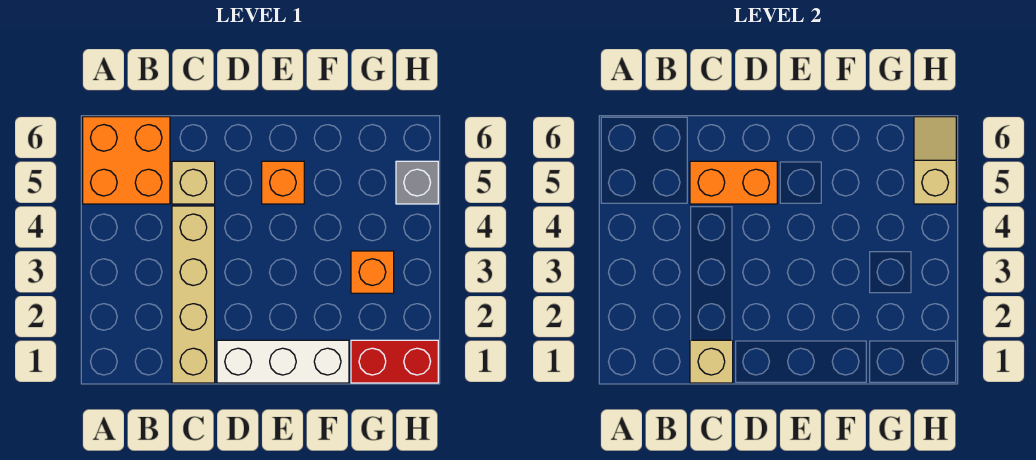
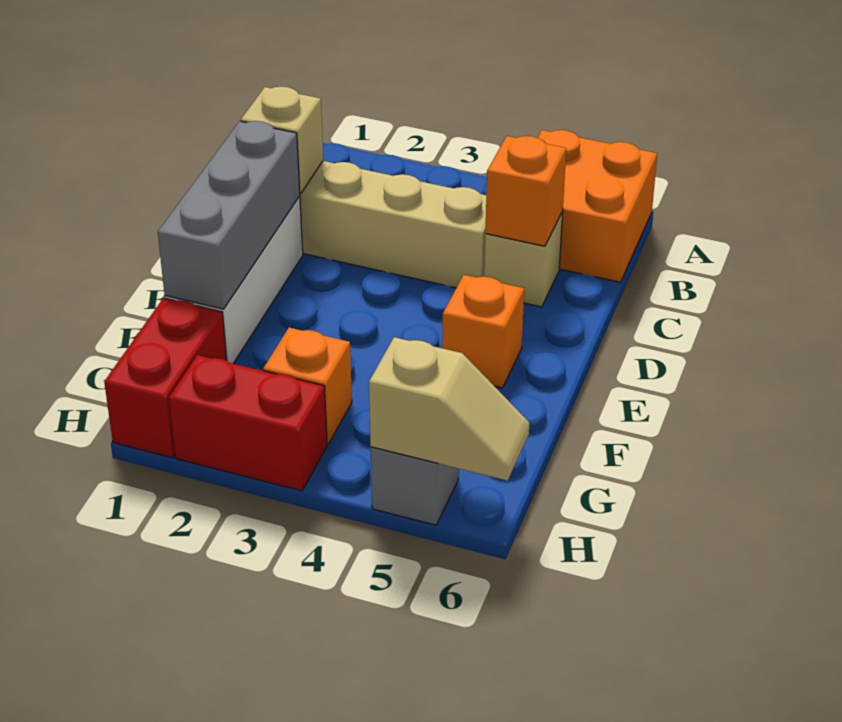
orange brick C5:D5 level 2 -> orange brick C5 level 2
none -> grey brick D1:F1 level 2
none -> red brick H2:H3 level 1

